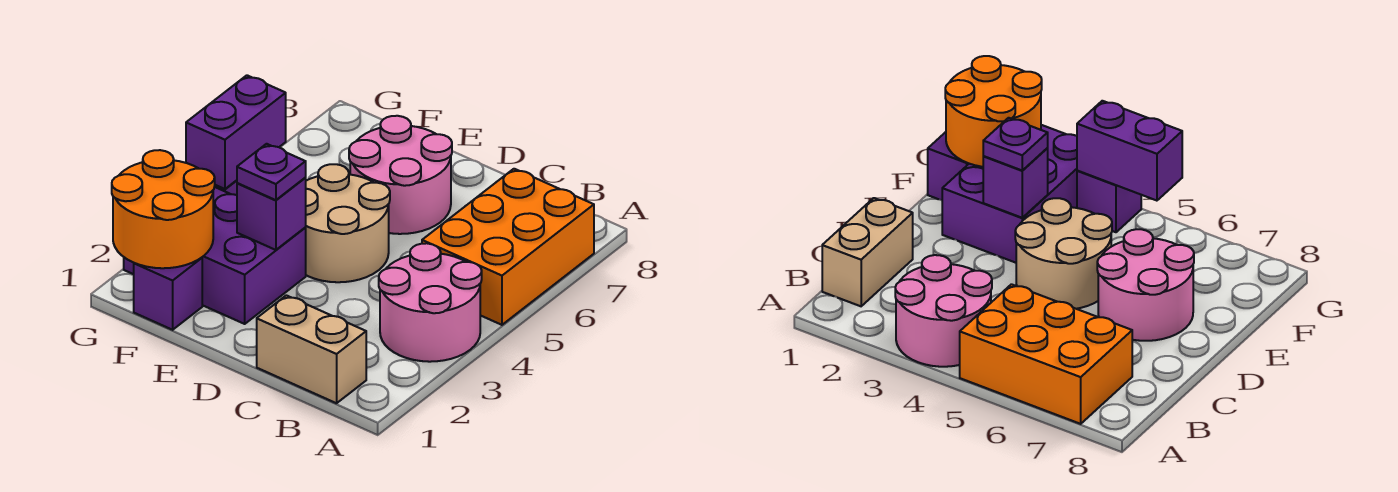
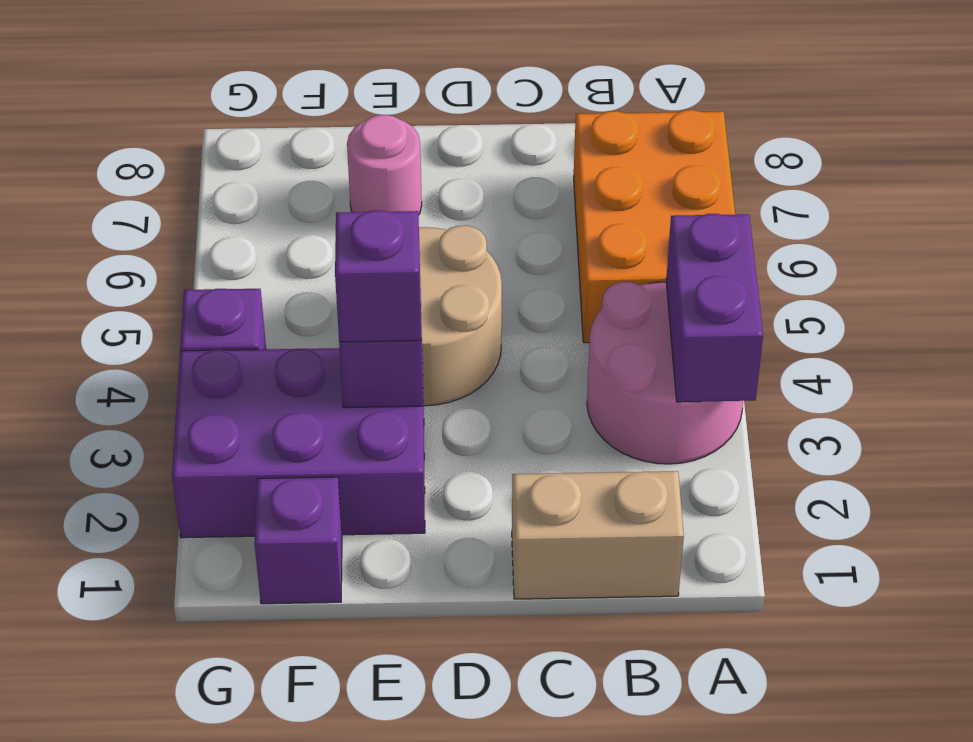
pink round brick D6:E7 level 1 -> pink round brick E7 level 1
purple plate E3 level 3 -> purple brick E3 level 3
orange round brick F1:G2 level 2 -> none
purple brick G4:G5 level 2 -> purple brick A3:A4 level 2

